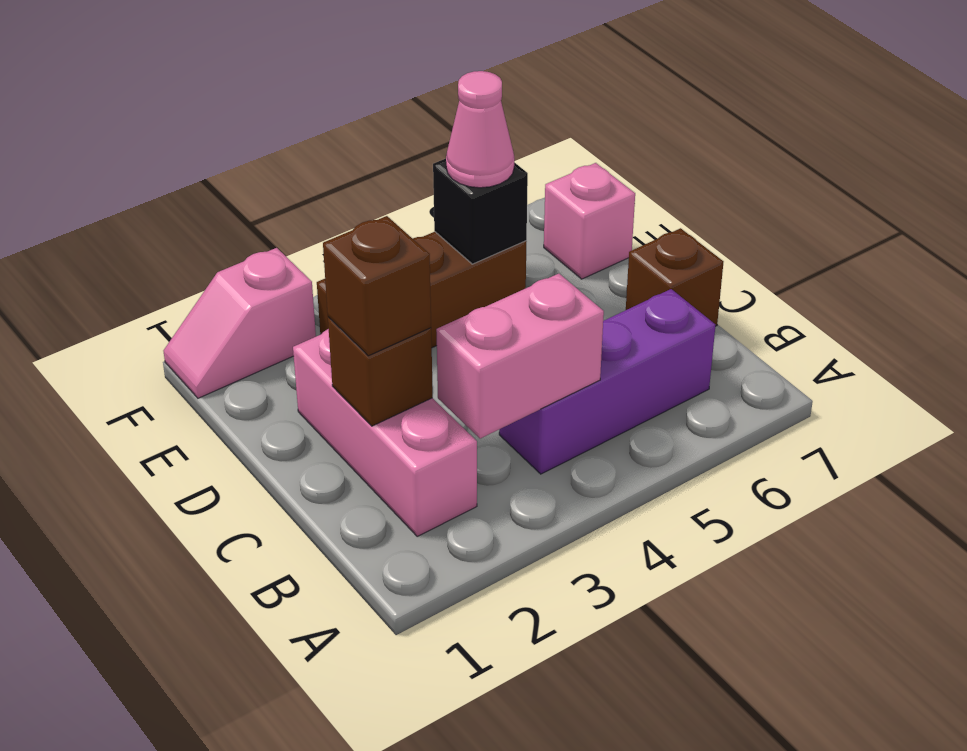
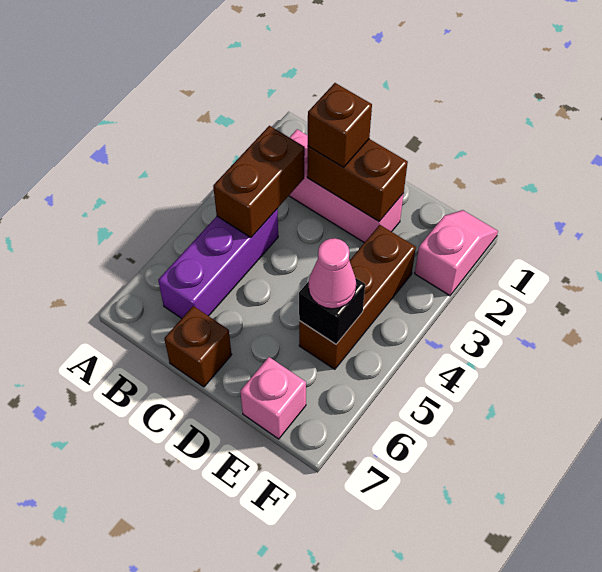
pink brick B3:B4 level 2 -> brown brick B3:B4 level 2
brown brick C2 level 2 -> brown brick C2:D2 level 2

